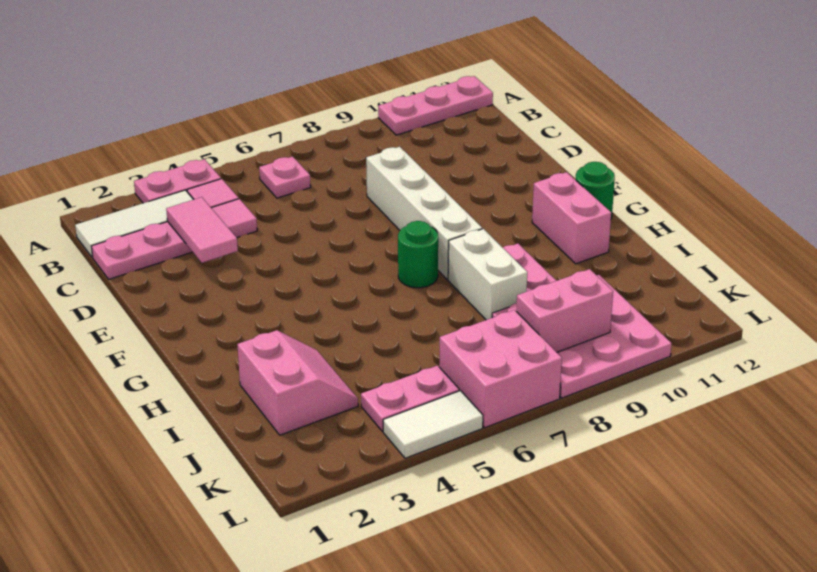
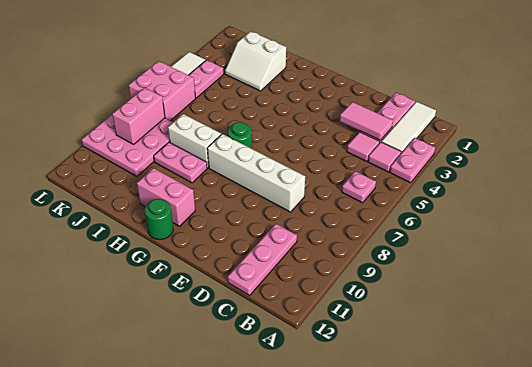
pink plate A10:A12 level 1 -> pink plate C10:C12 level 1
pink slope I2:J3 level 1 top 2 -> white slope I2:J3 level 1 top 2

